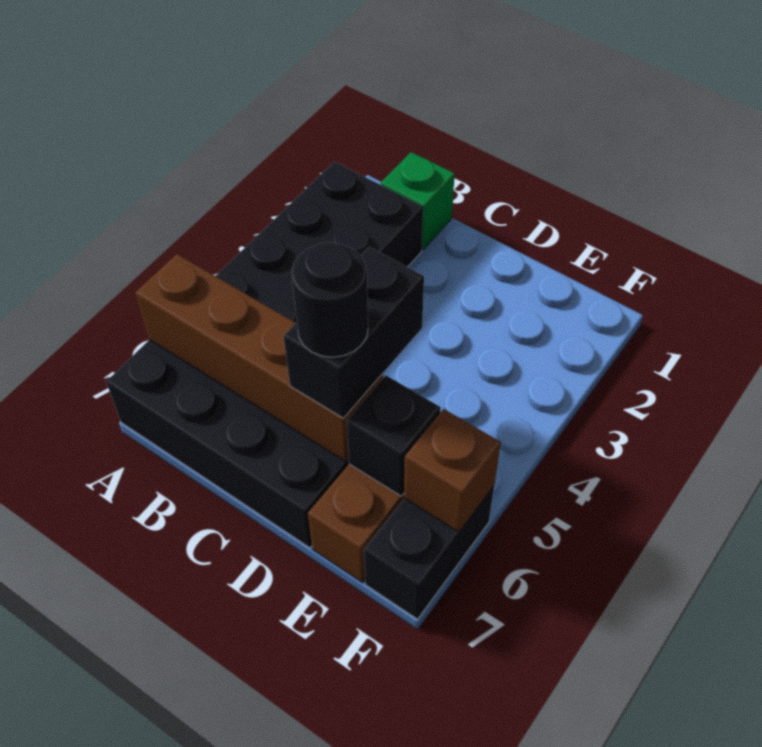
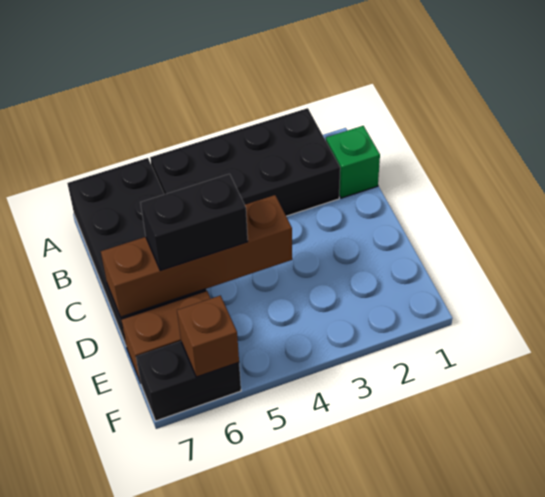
brown brick A6:D6 level 2 -> brown brick D4:D7 level 2
black round brick D6 level 4 -> none
black brick E6 level 2 -> none

